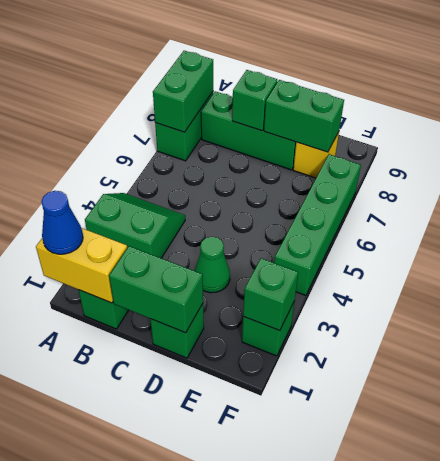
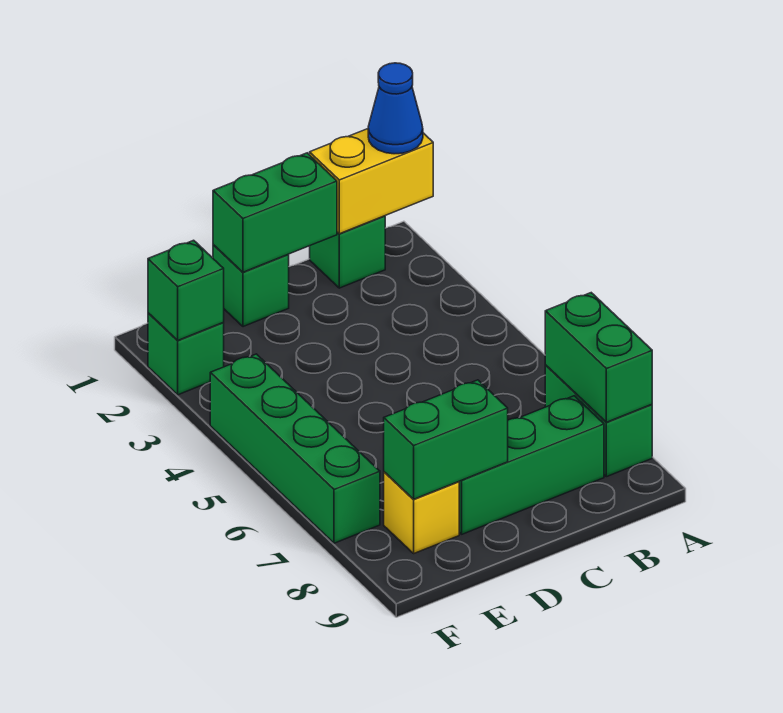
green slope A3:B4 level 1 top 3 -> none
green brick C8 level 2 -> none
green cone D3 level 1 -> none

